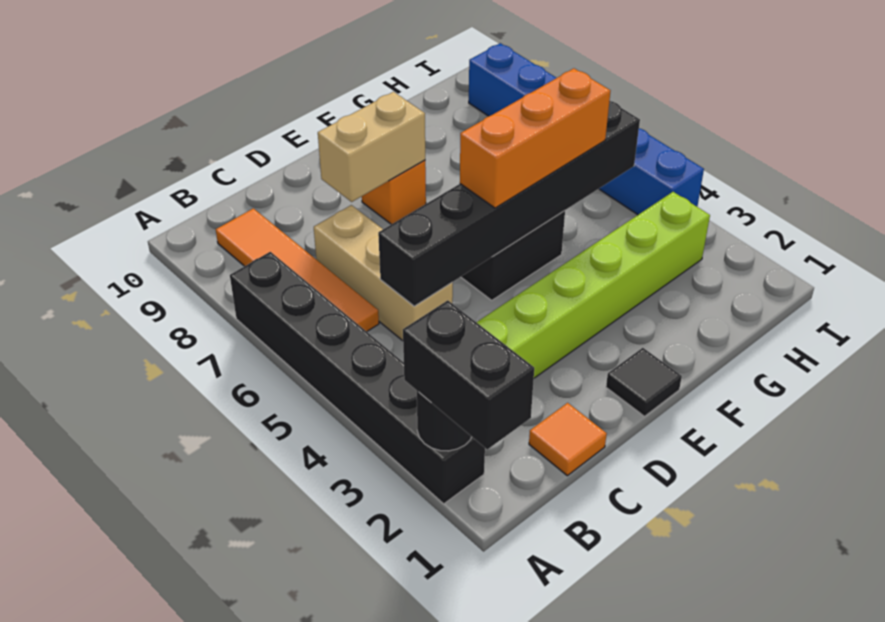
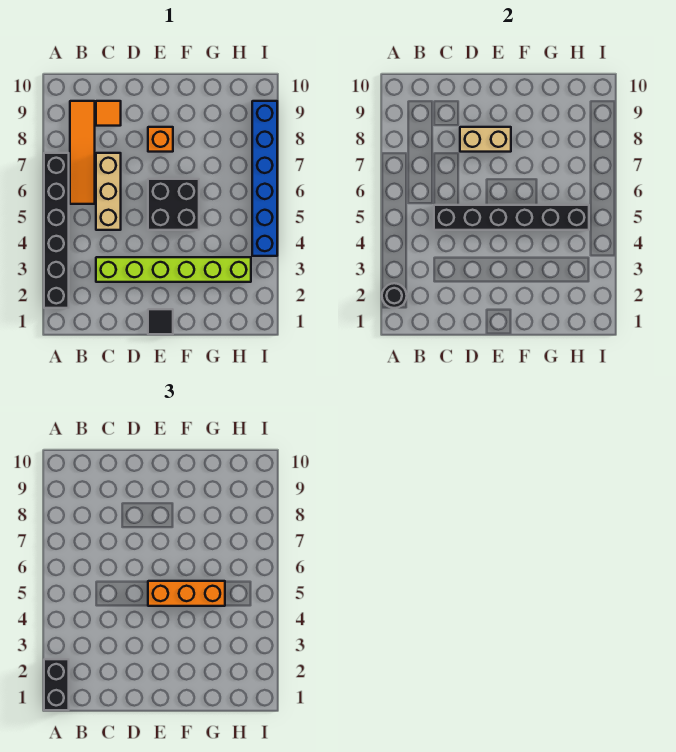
orange tile C1 level 1 -> orange tile C9 level 1

